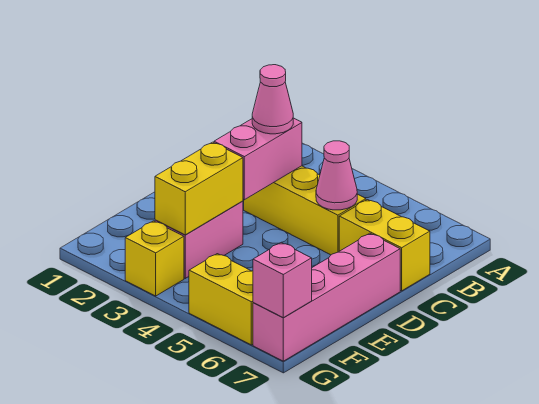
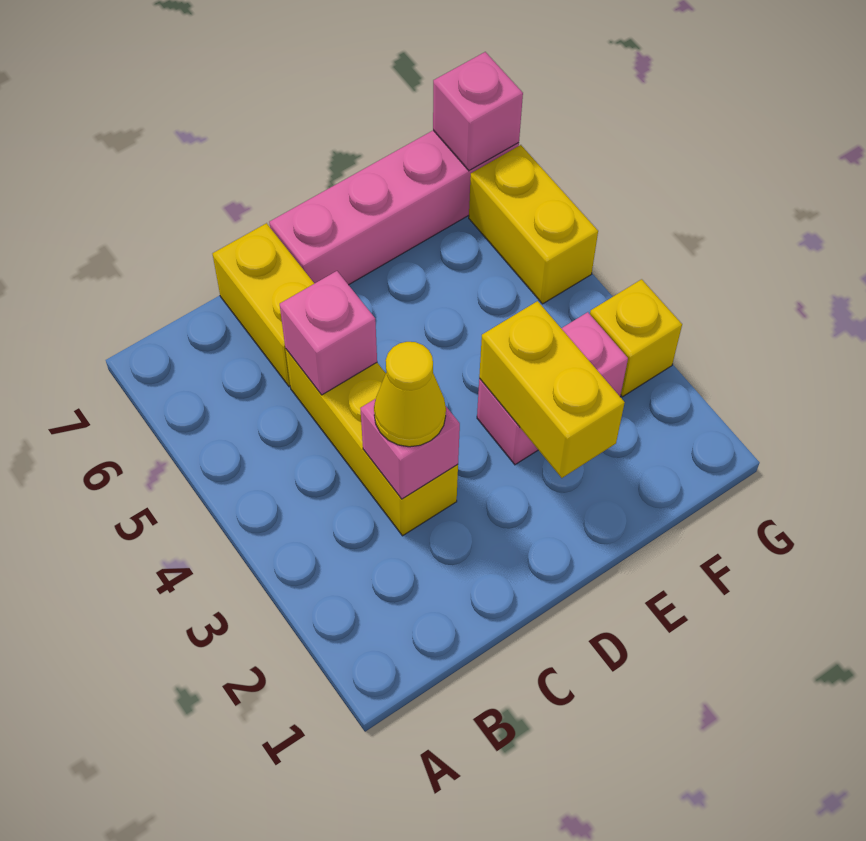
pink brick C3:D3 level 2 -> pink brick C3 level 2
pink cone C3 level 3 -> yellow cone C3 level 3
pink cone C5 level 2 -> pink brick C5 level 2
yellow brick E3:F3 level 2 -> yellow brick E2:E3 level 2

